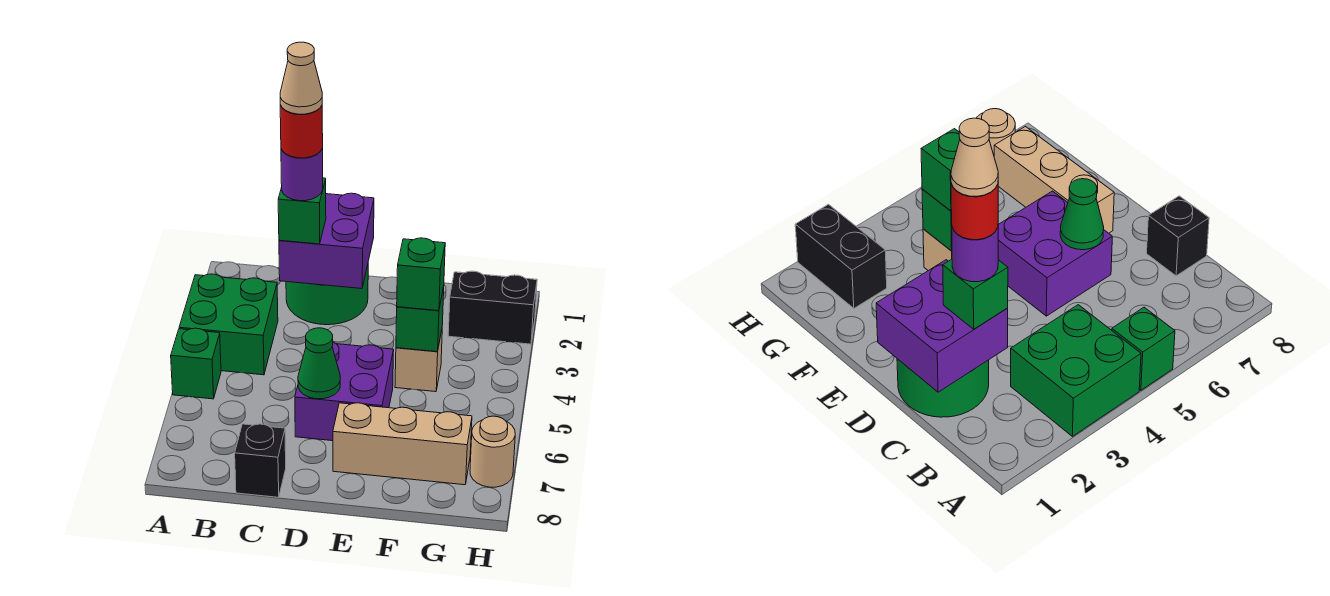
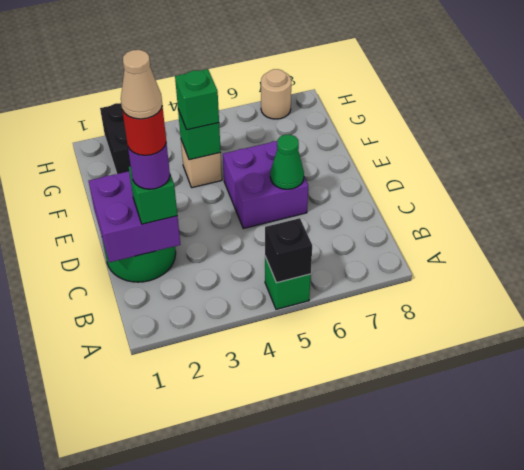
green brick A3:B4 level 1 -> none
black brick C8 level 1 -> black brick A5 level 2
tan brick E7:G7 level 1 -> none

